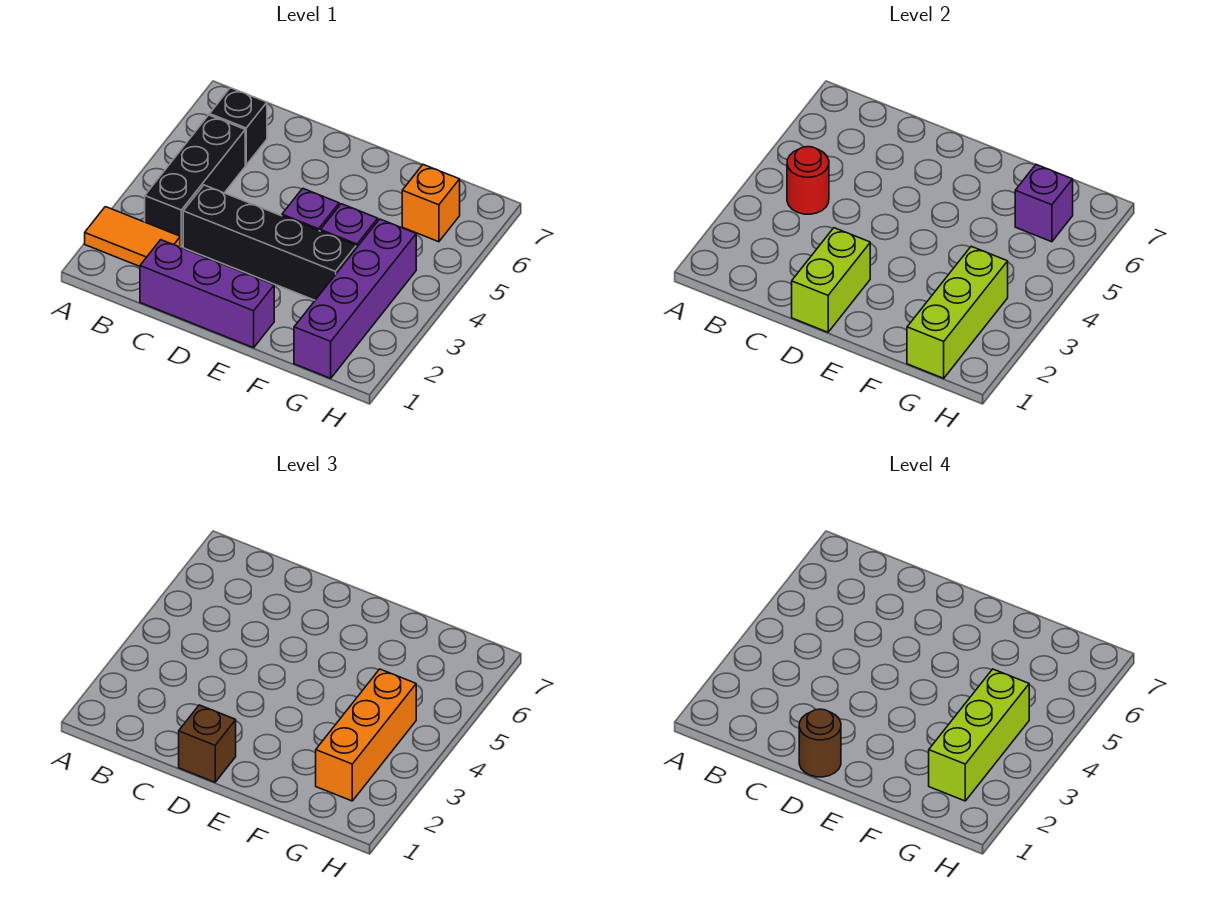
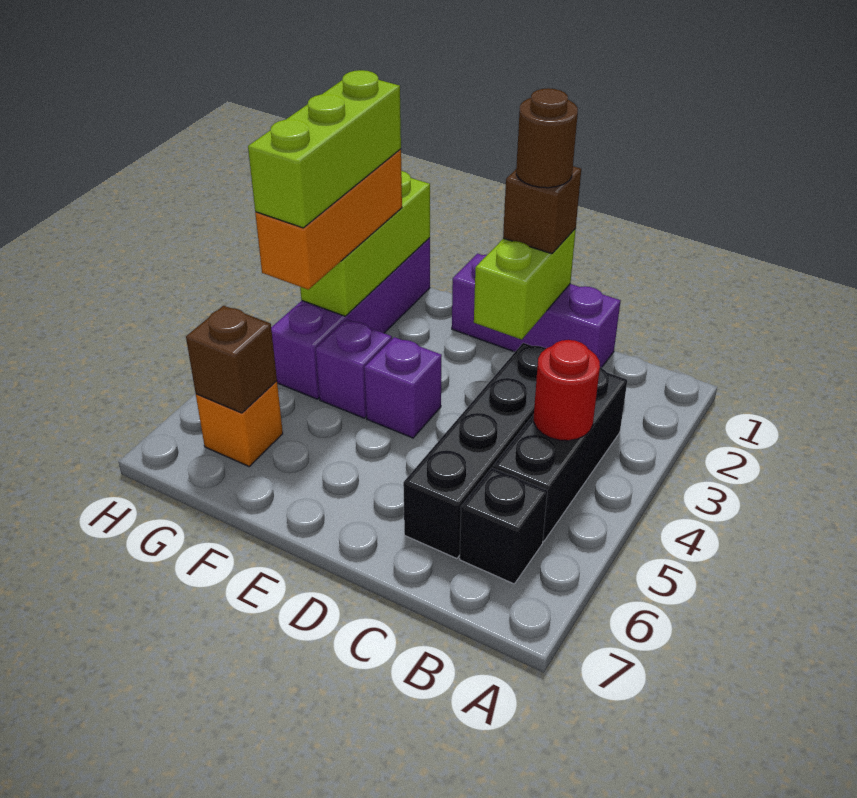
orange tile A2:B2 level 1 -> none
black brick C3:F3 level 1 -> black brick C3:C6 level 1
purple brick G6 level 2 -> brown brick G6 level 2

